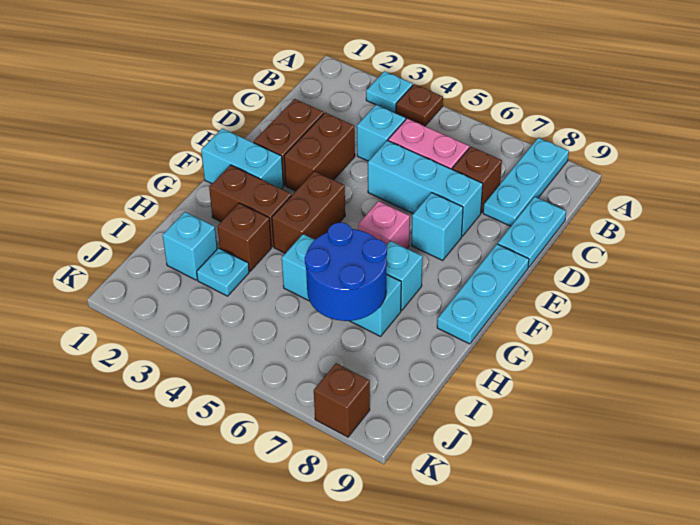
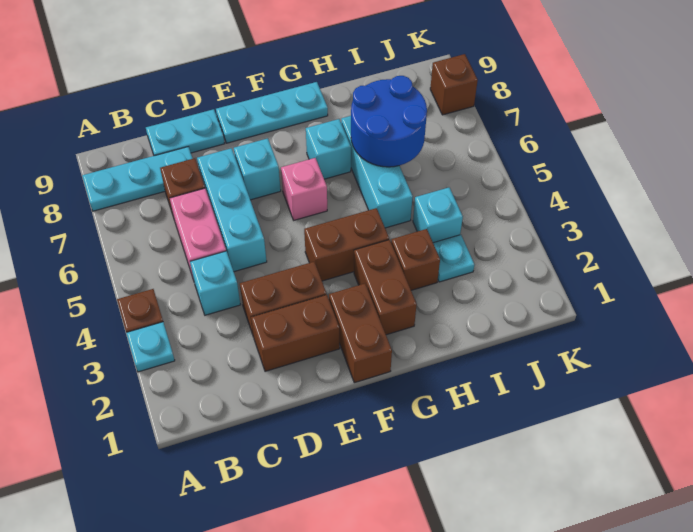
cyan brick F1:F2 level 1 -> brown brick F1:F2 level 1
cyan brick I2 level 1 -> cyan brick I4 level 1

